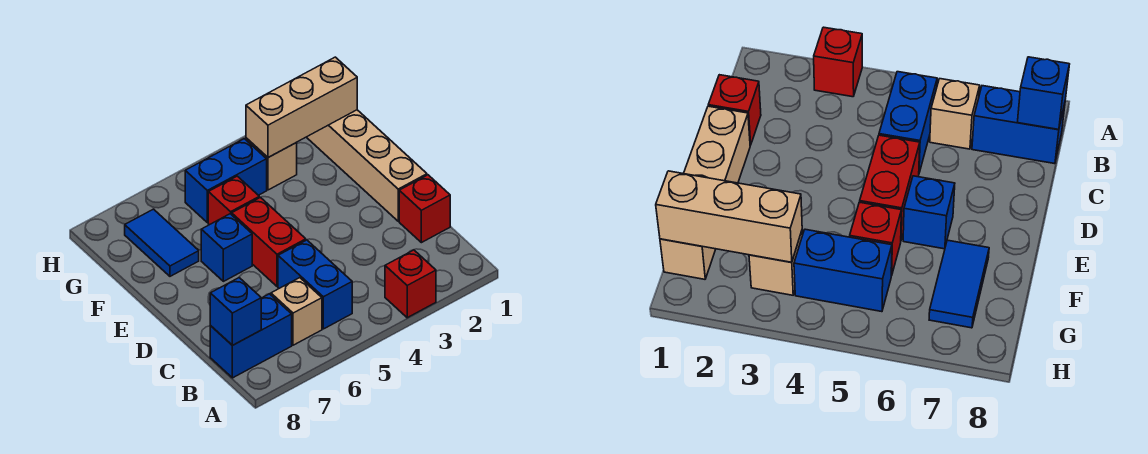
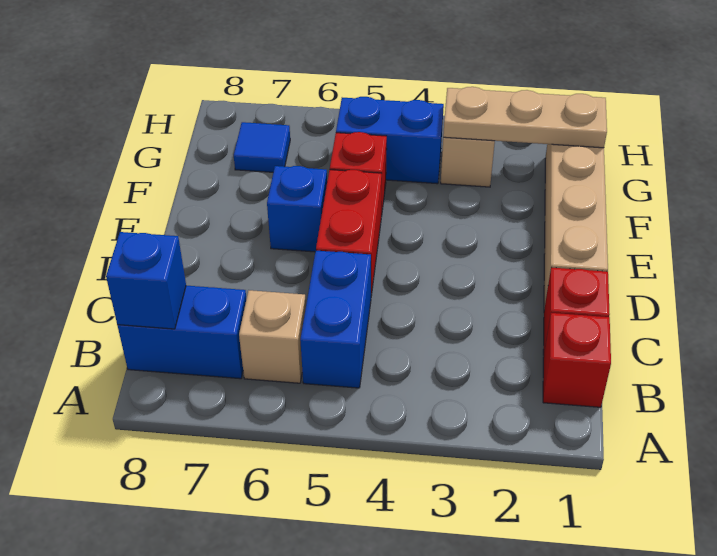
red brick A3 level 1 -> red brick B1 level 1
blue tile F7:G7 level 1 -> blue tile G7 level 1
tan brick G1:G3 level 2 -> tan plate G1:G3 level 2

